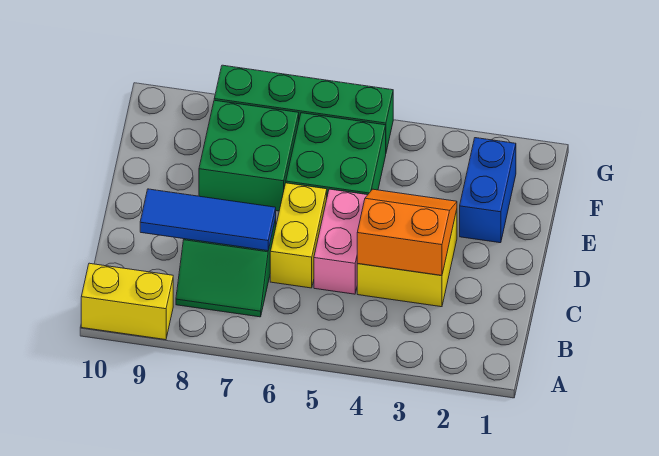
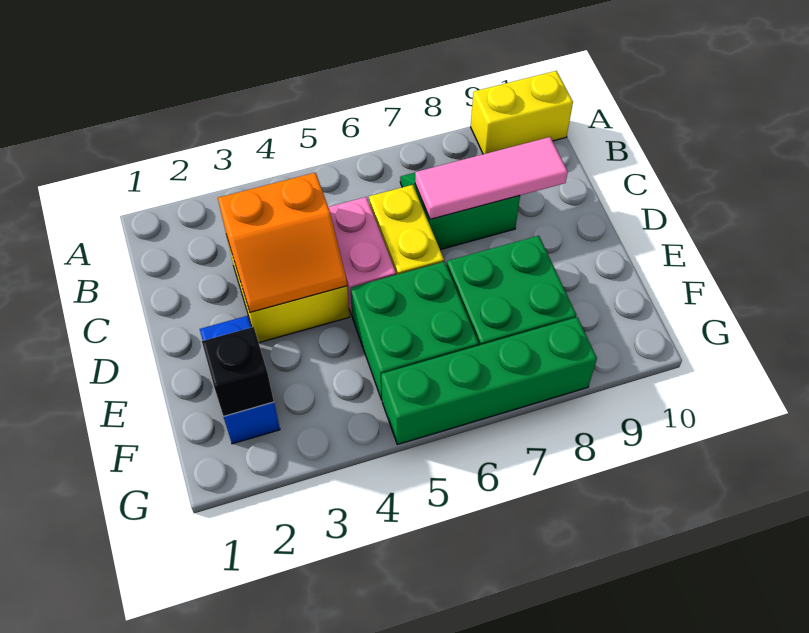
blue tile C7:C9 level 2 -> pink tile C7:C9 level 2
none -> black brick F2 level 2

